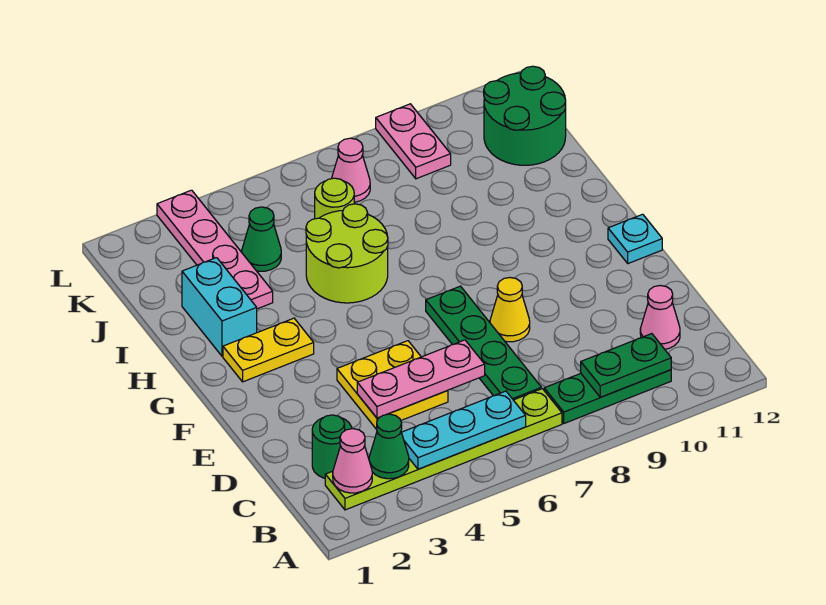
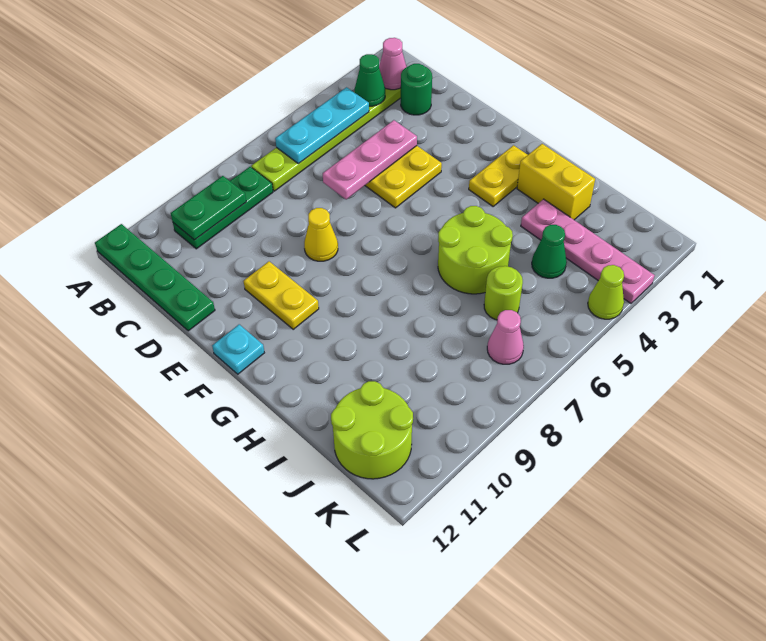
green plate C7:F7 level 1 -> green plate A12:D12 level 1
pink cone C11 level 1 -> none
none -> yellow plate E10:F10 level 1
cyan brick H2:I2 level 1 -> yellow brick H2:I2 level 1
green round brick J11:K12 level 1 -> lime round brick J11:K12 level 1
pink plate K9:L9 level 1 -> none
none -> lime cone L4 level 1

